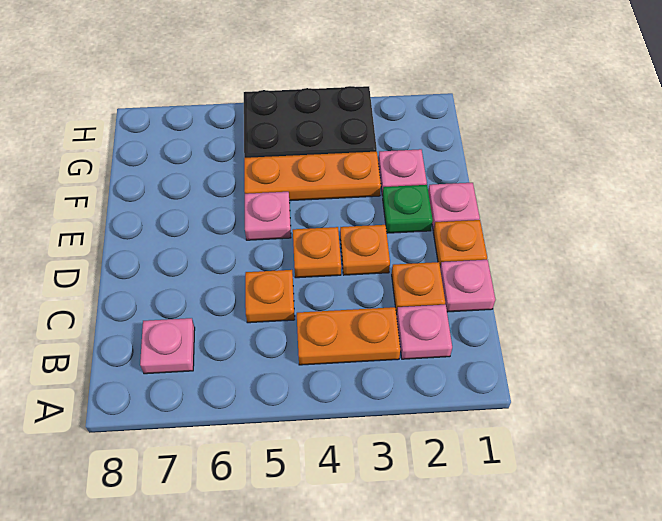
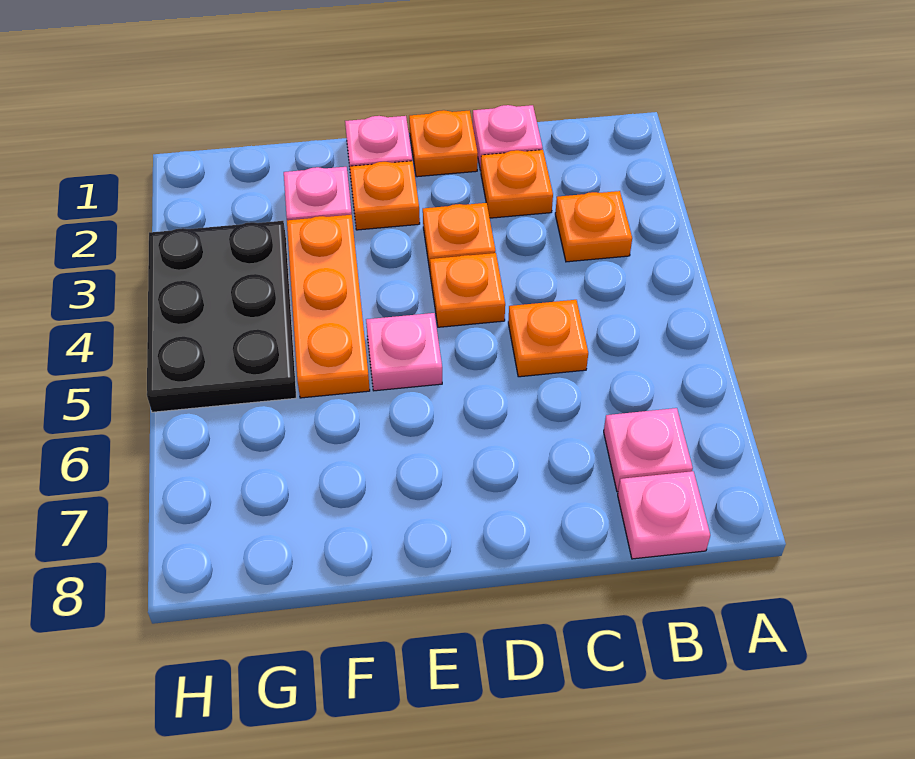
pink plate B2 level 1 -> pink plate B8 level 1
orange plate B3:B4 level 1 -> orange plate B3 level 1
green plate E2 level 1 -> orange plate E2 level 1

